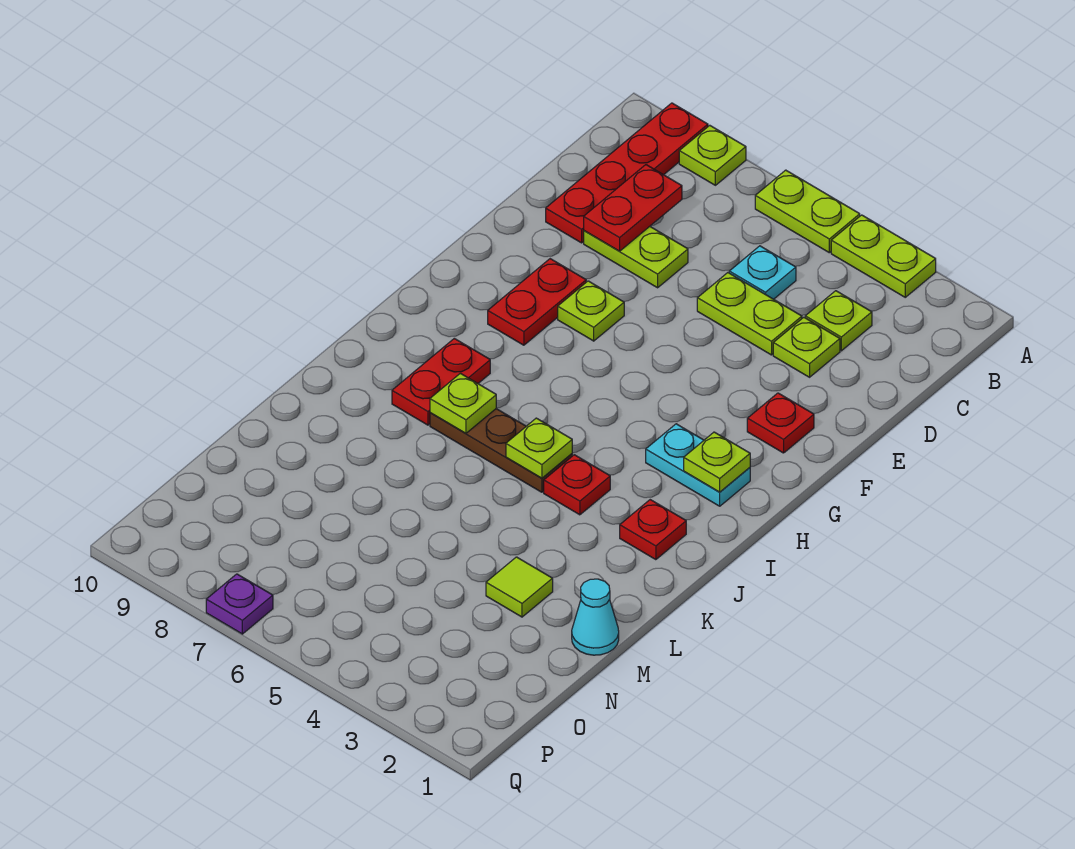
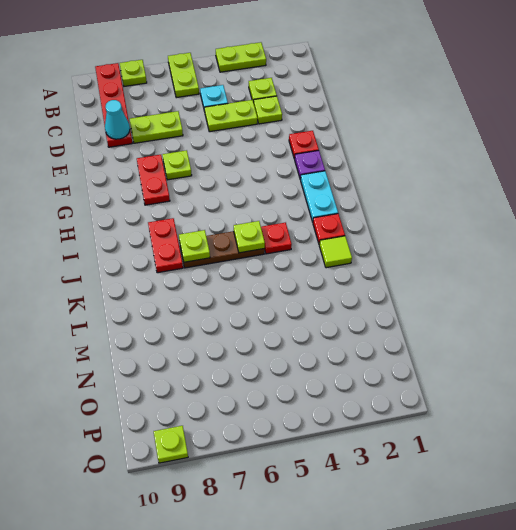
lime plate A5:A6 level 1 -> lime plate A6:B6 level 1
red plate C8:D8 level 2 -> none
cyan plate H2:H3 level 1 -> cyan plate H2:I2 level 1
lime plate H2 level 2 -> lime plate Q9 level 1
cyan cone M1 level 1 -> cyan cone D9 level 2
lime tile M3 level 1 -> lime tile K2 level 1
purple plate Q7 level 1 -> purple plate G2 level 1

